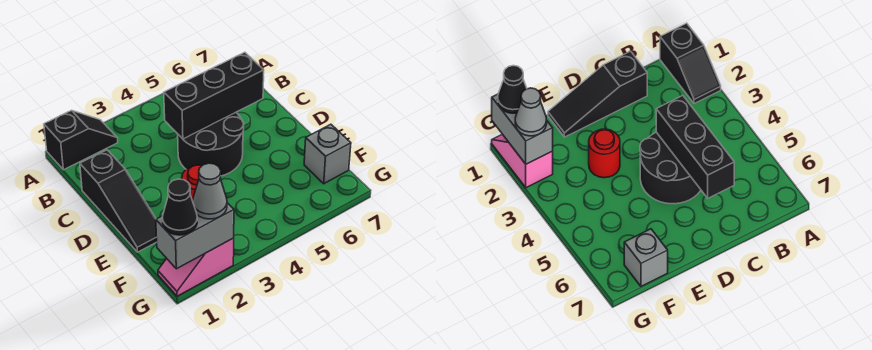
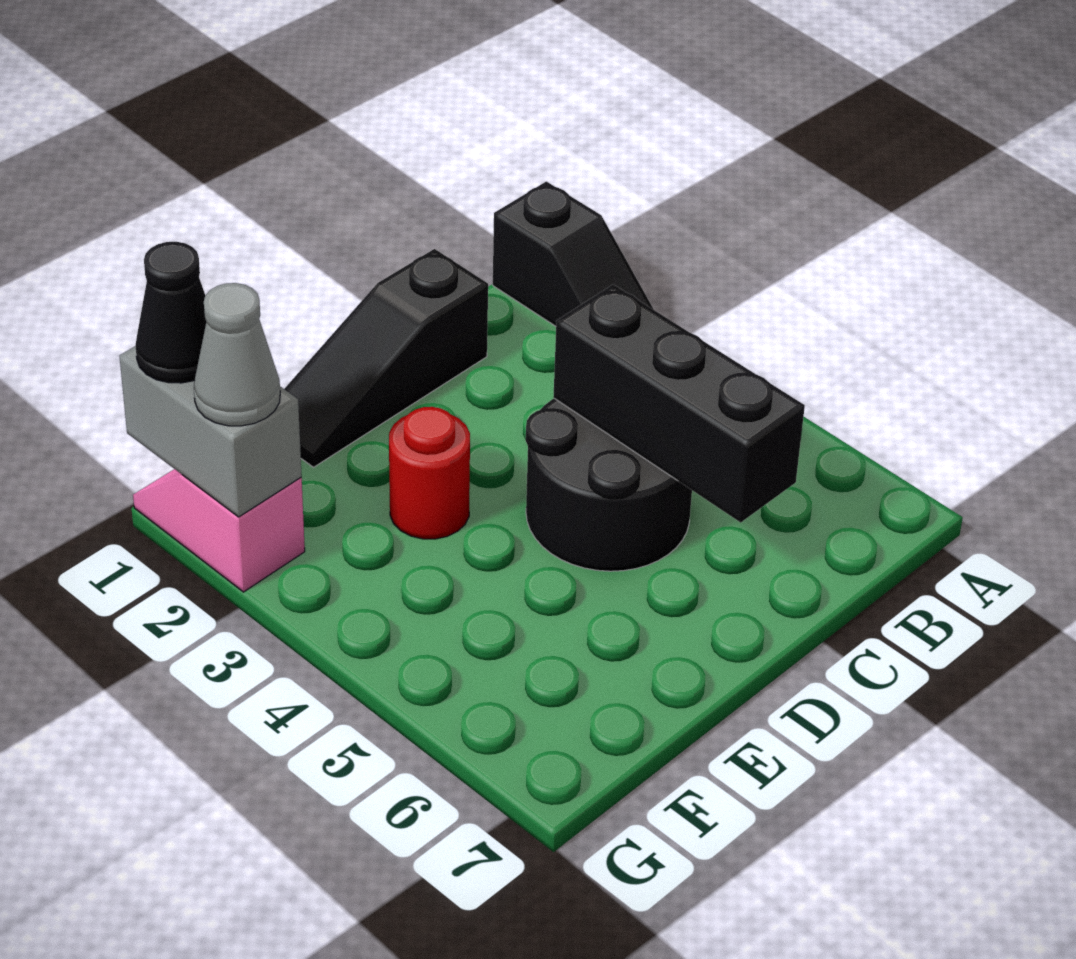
grey brick F7 level 1 -> none

